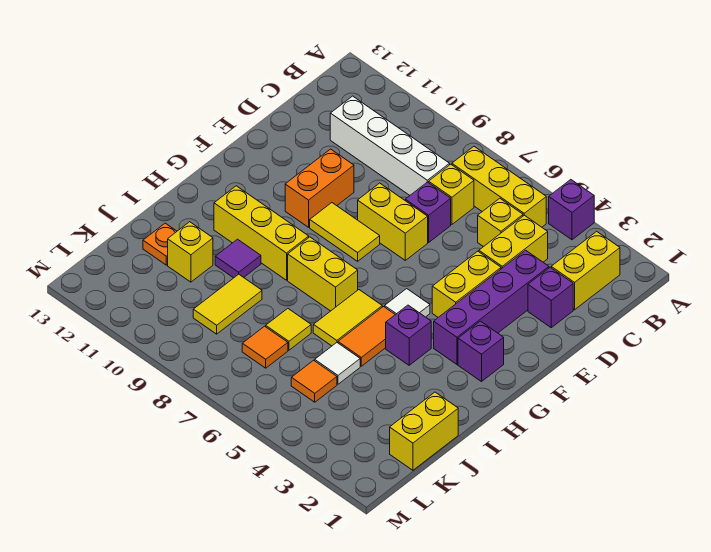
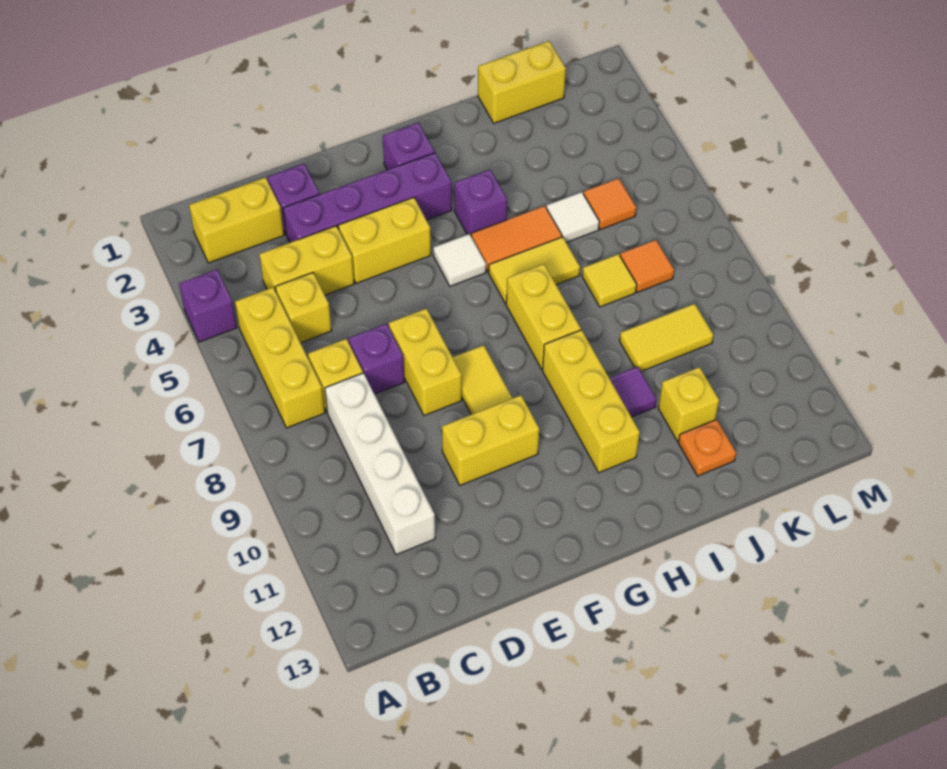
orange brick E10:F10 level 1 -> yellow brick E10:F10 level 1

